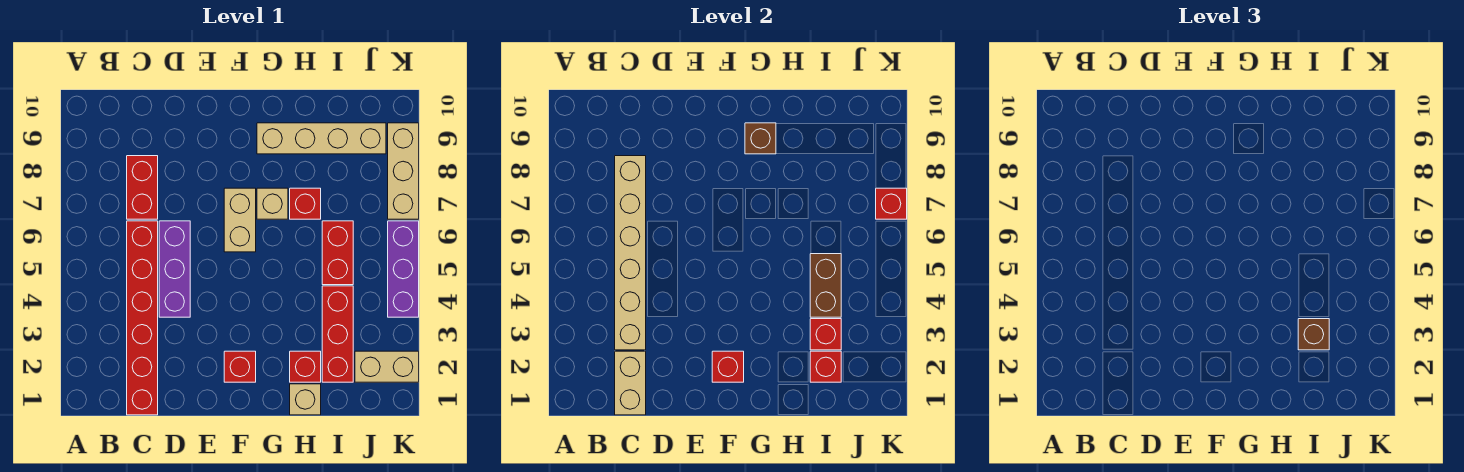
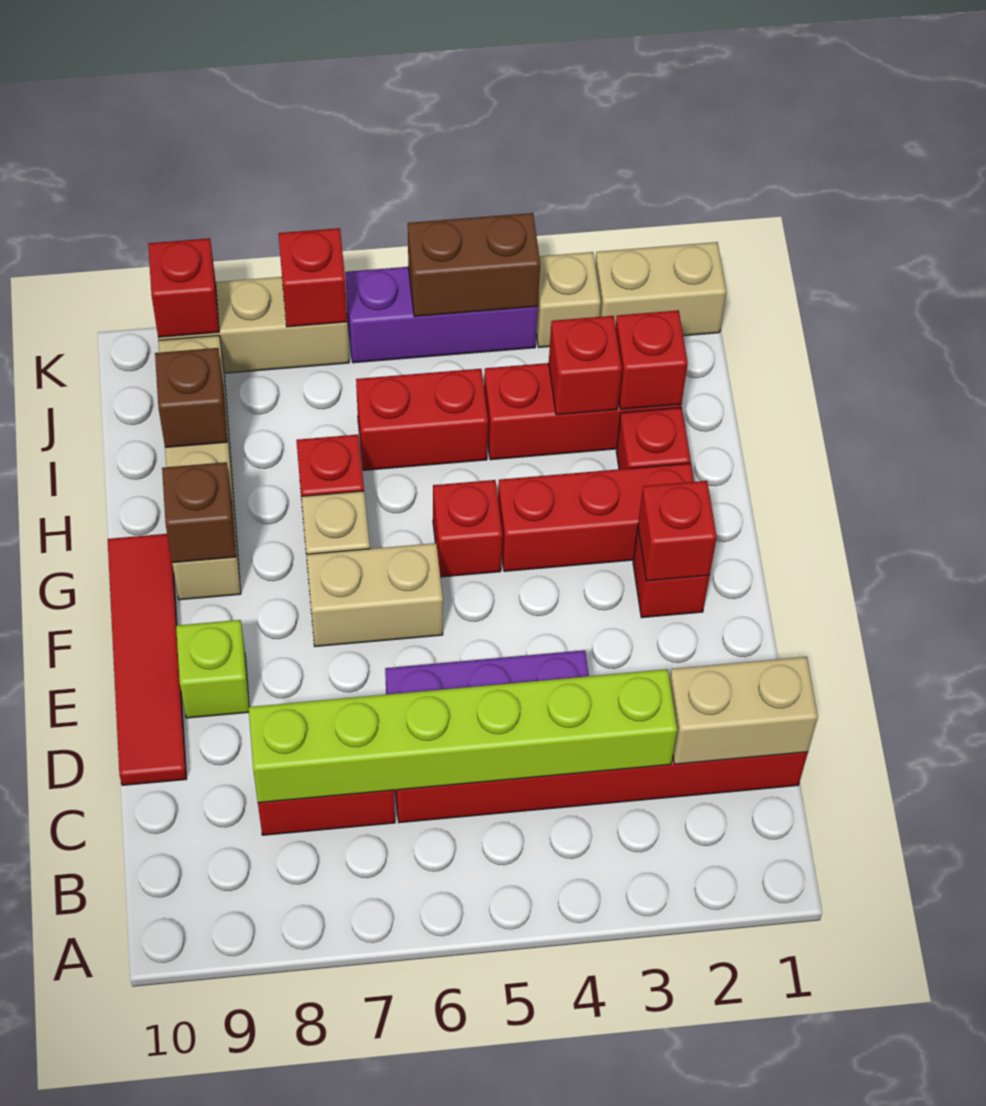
tan brick C3:C8 level 2 -> lime brick C3:C8 level 2
none -> red tile D10:G10 level 1
none -> lime brick E9 level 1
none -> red brick G2:G4 level 1
none -> red brick G5 level 1
tan brick H1 level 1 -> tan brick K3 level 1
brown brick I3 level 3 -> brown brick I9 level 2
brown brick I4:I5 level 2 -> brown brick K4:K5 level 2
tan brick J2:K2 level 1 -> tan brick K1:K2 level 1
none -> red brick K9 level 2

